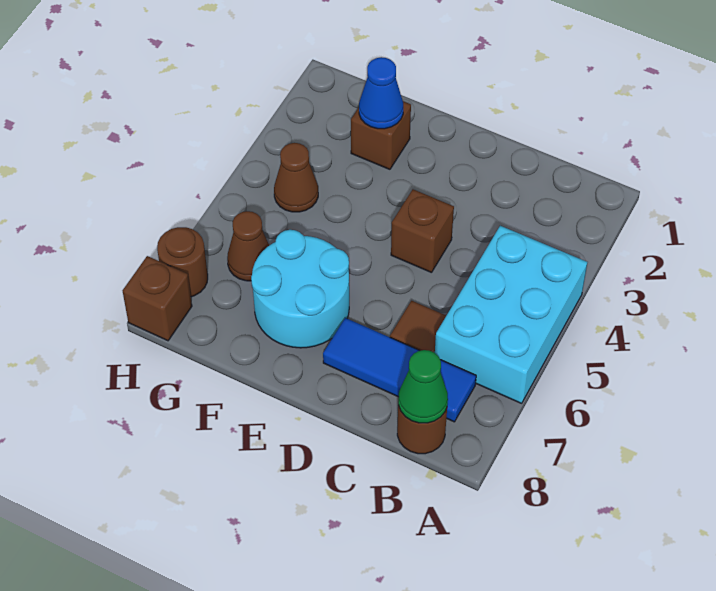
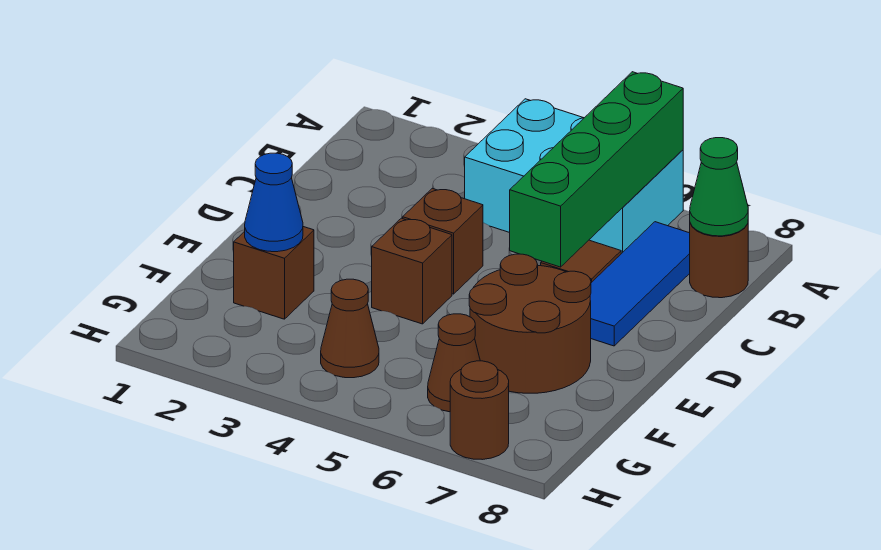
none -> green brick A6:D6 level 2
cyan round brick E6:F7 level 1 -> brown round brick E6:F7 level 1
brown brick H8 level 1 -> brown brick E4 level 1

